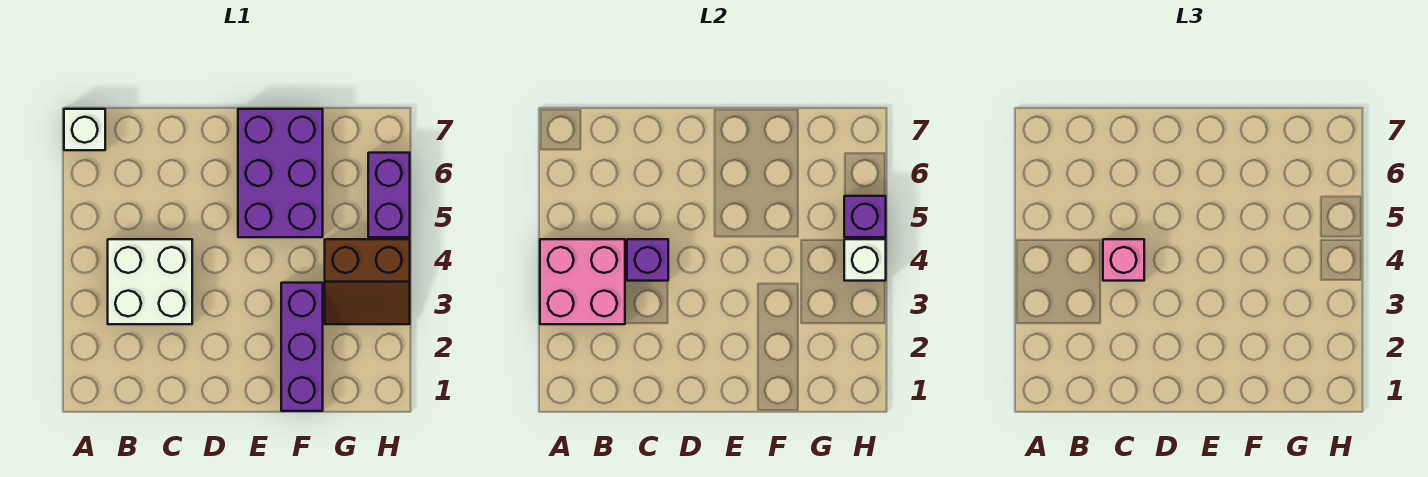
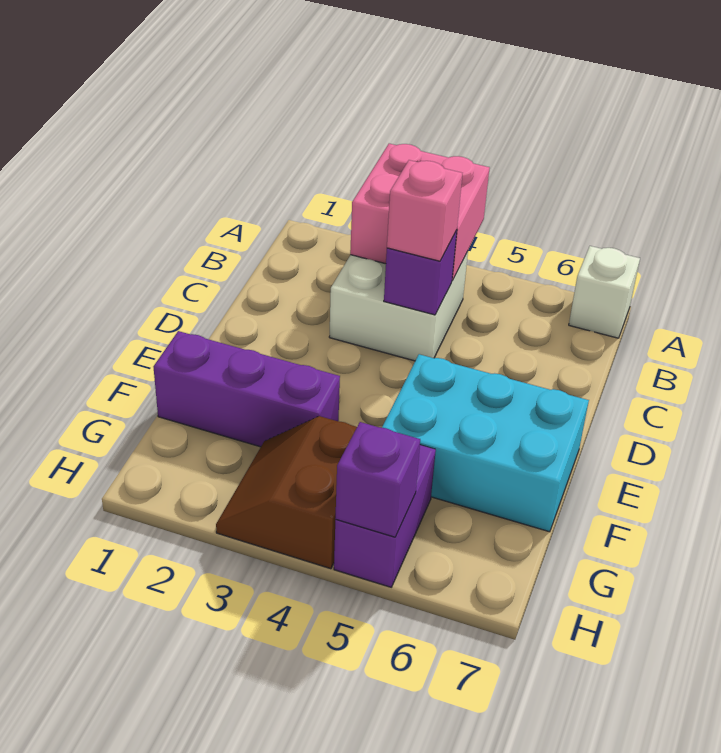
purple brick E5:F7 level 1 -> cyan brick E5:F7 level 1
white brick H4 level 2 -> none
purple brick H5:H6 level 1 -> purple brick G5:H5 level 1

